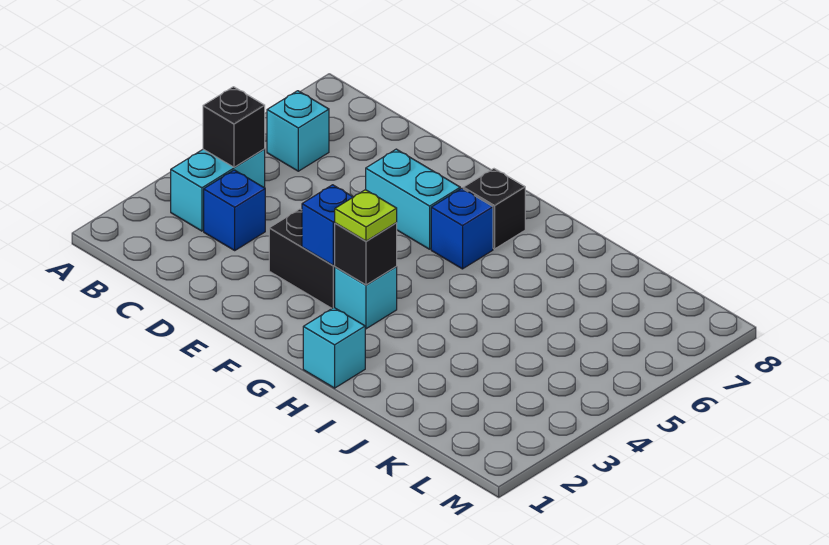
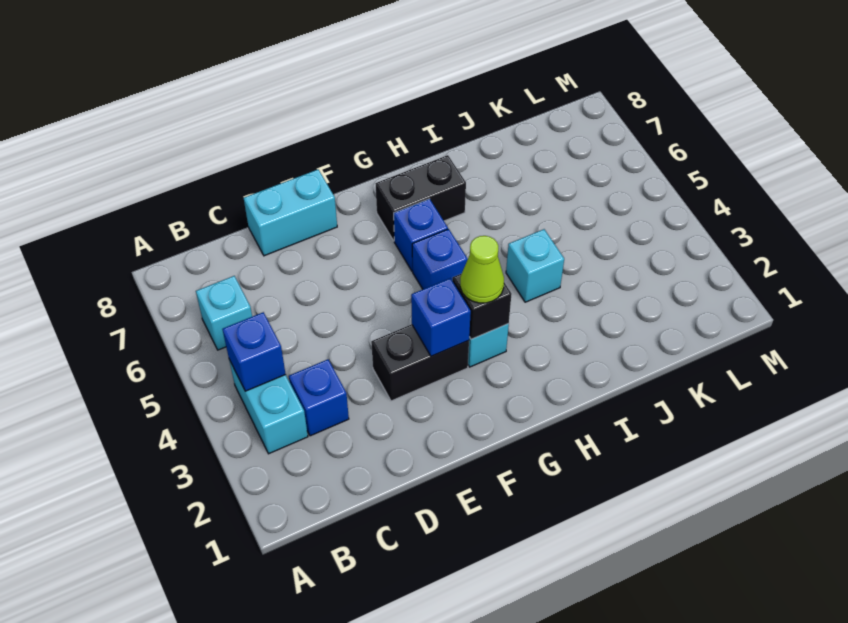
black brick B4 level 2 -> blue brick B4 level 2
cyan brick E6:F6 level 1 -> cyan brick D8:E8 level 1
lime plate G3 level 3 -> lime cone G3 level 3
none -> blue brick G5 level 1
black brick G7 level 1 -> black brick G7:H7 level 1
cyan brick H1 level 1 -> cyan brick I4 level 1

